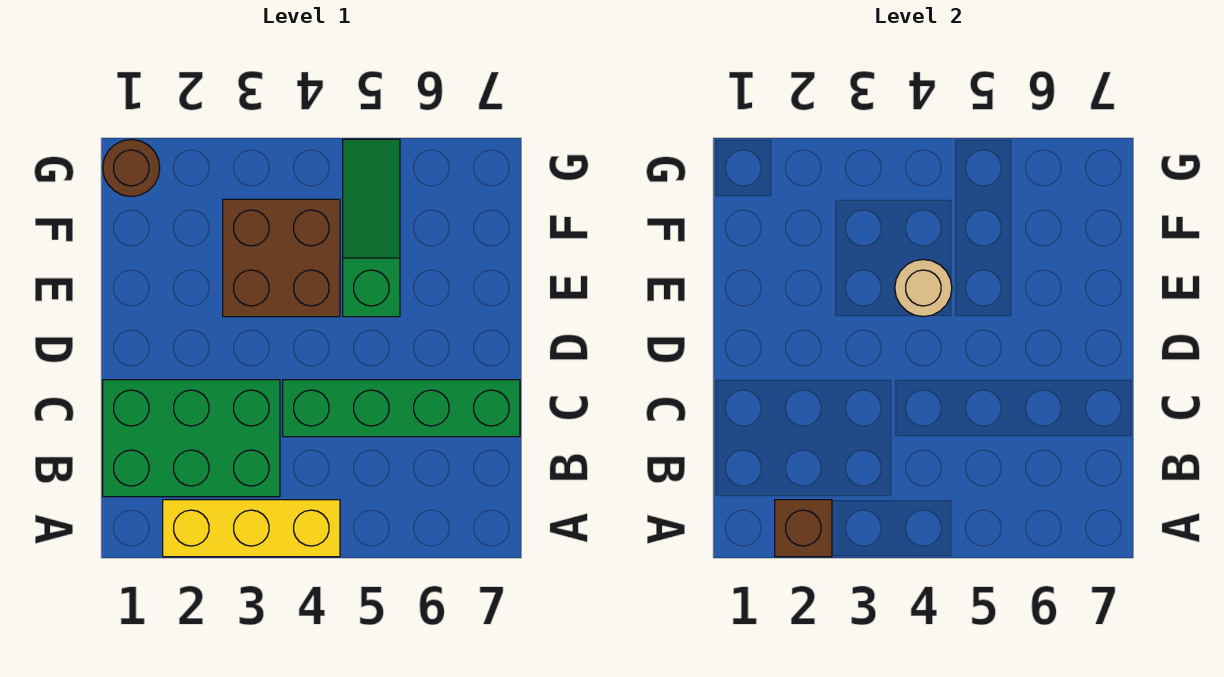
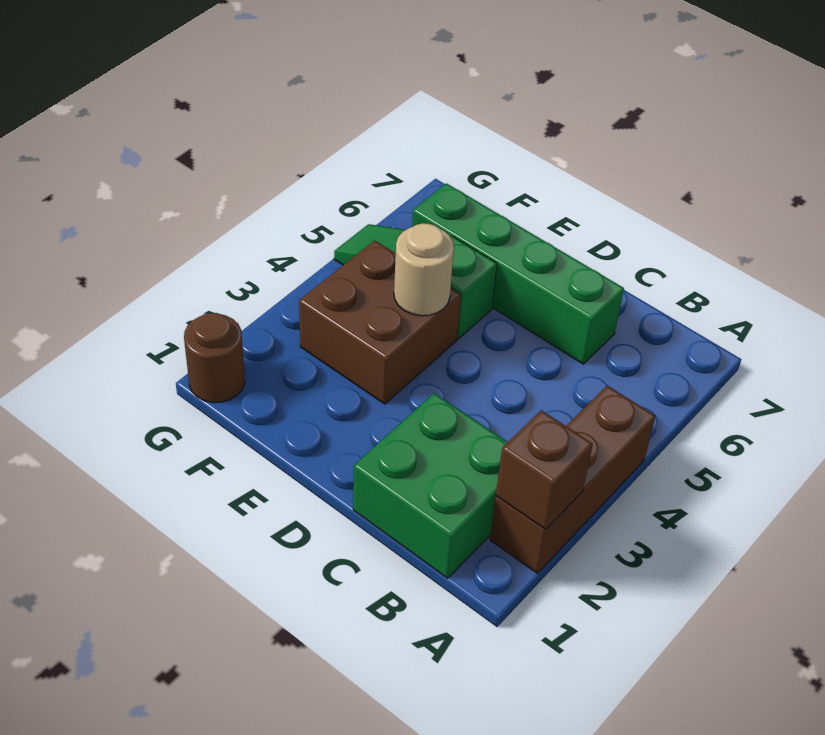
yellow brick A2:A4 level 1 -> brown brick A2:A4 level 1
green brick B1:C3 level 1 -> green brick B1:C2 level 1
green brick C4:C7 level 1 -> green brick C6:F6 level 1

